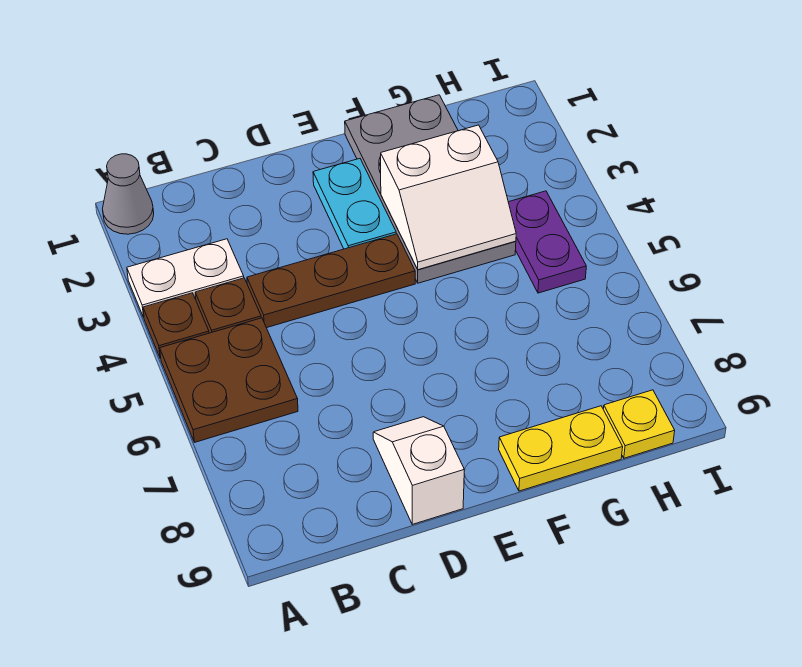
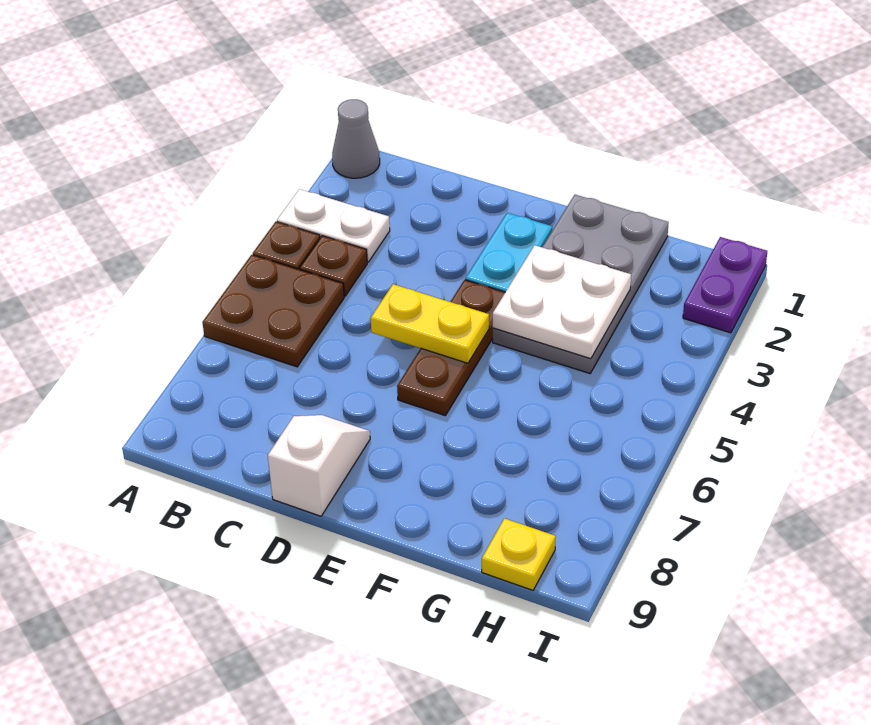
brown plate C4:E4 level 1 -> brown plate E4:E6 level 1
white slope F3:G4 level 2 top 3 -> white plate F3:G4 level 2
yellow plate F9:G9 level 1 -> yellow plate D5:E5 level 2
purple plate H4:H5 level 1 -> purple plate I1:I2 level 1

